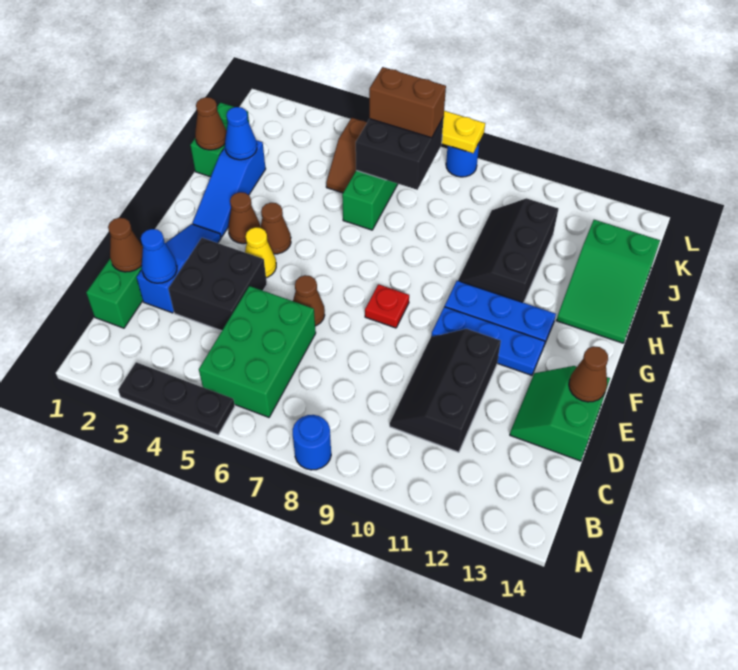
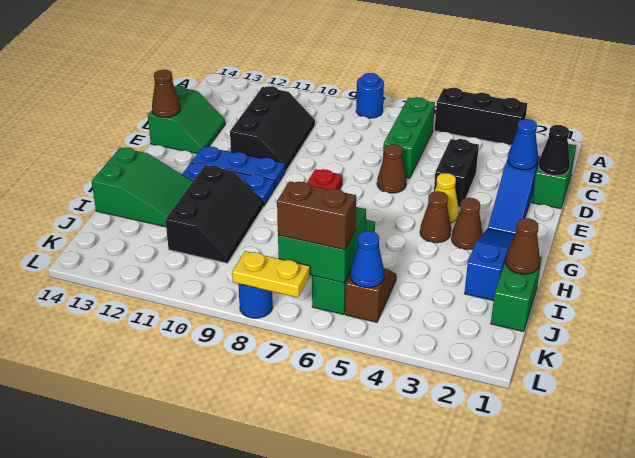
black plate A3:A5 level 1 -> black brick A3:A5 level 1
green brick B5:D6 level 1 -> green brick B6:D6 level 1
brown cone D1 level 2 -> black cone D1 level 2
black brick D3:E4 level 1 -> black brick D4:E4 level 1
green slope H13:J14 level 1 top J -> green slope H12:I14 level 1 top 14
blue cone I2 level 2 -> blue cone K5 level 2
black brick J6:K7 level 2 -> green brick J6:K7 level 2

